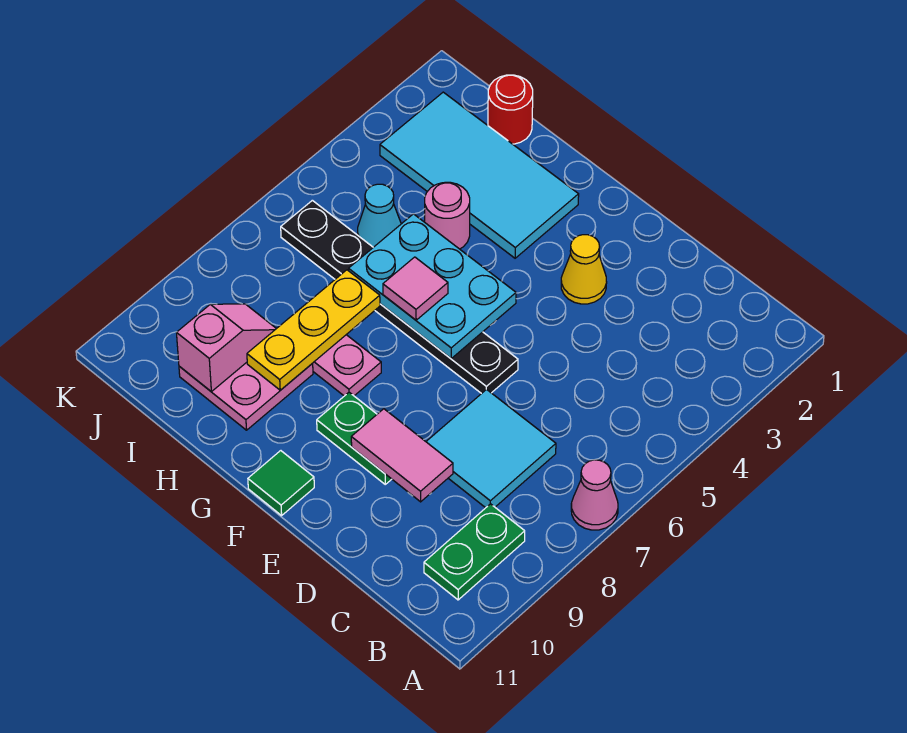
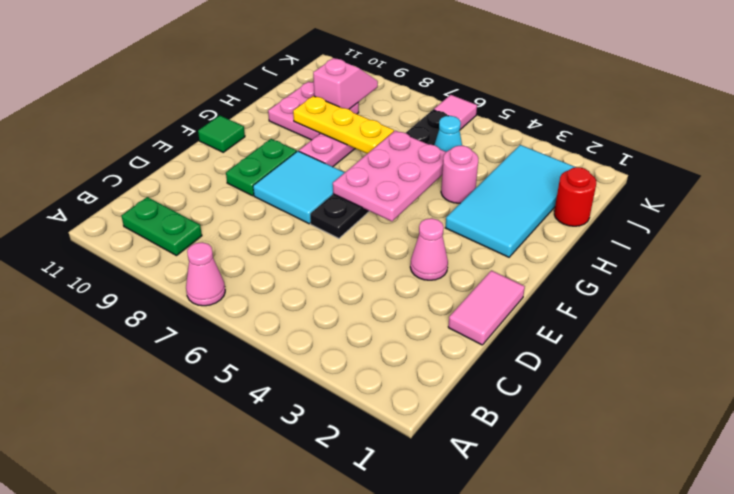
cyan tile C7:D8 level 1 -> cyan tile E7:F8 level 1
pink tile D9:E9 level 2 -> pink tile D1:E1 level 1
yellow cone E3 level 1 -> pink cone E3 level 1
cyan plate F5:H6 level 2 -> pink plate F5:H6 level 2
pink tile G6 level 3 -> pink tile K6 level 1
pink slope I9:I10 level 2 top 10 -> pink slope I9:J9 level 2 top I

